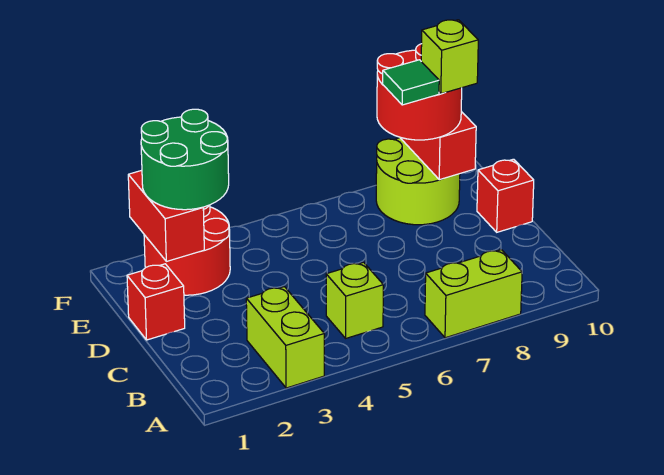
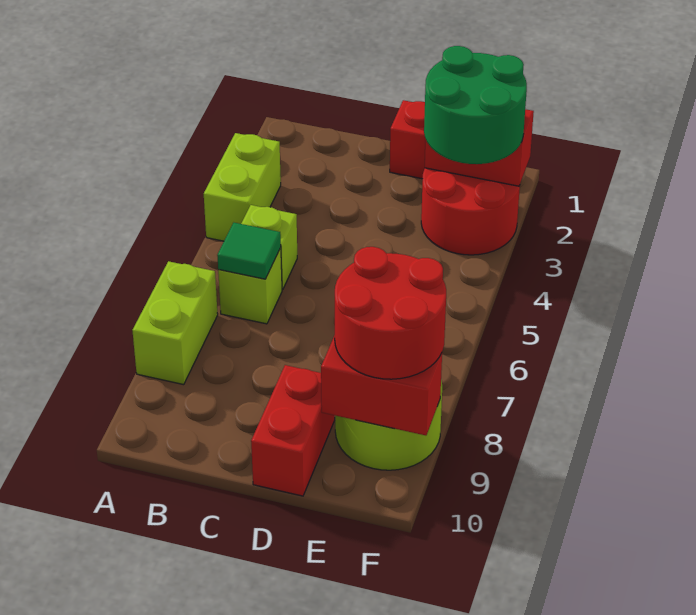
lime brick A3:B3 level 1 -> lime brick A3:A4 level 1
red brick D10 level 1 -> red brick D9:D10 level 1
green tile E8 level 4 -> green tile B6 level 2
lime brick E9 level 4 -> lime brick B6 level 1

